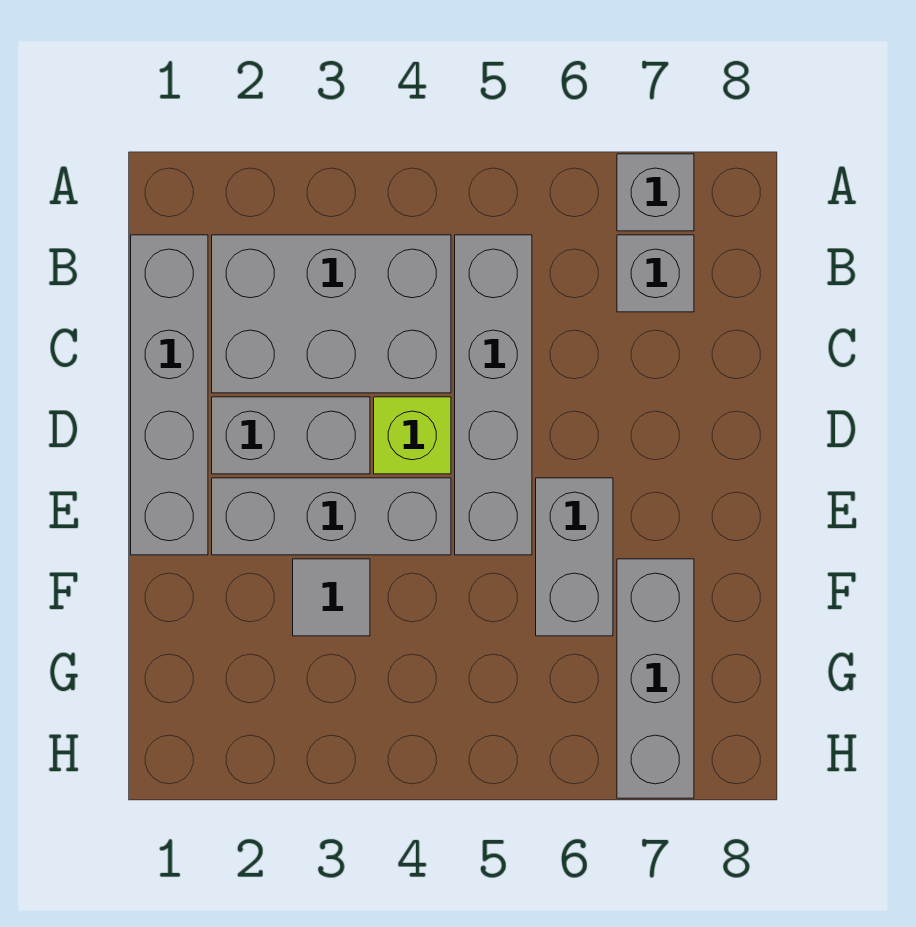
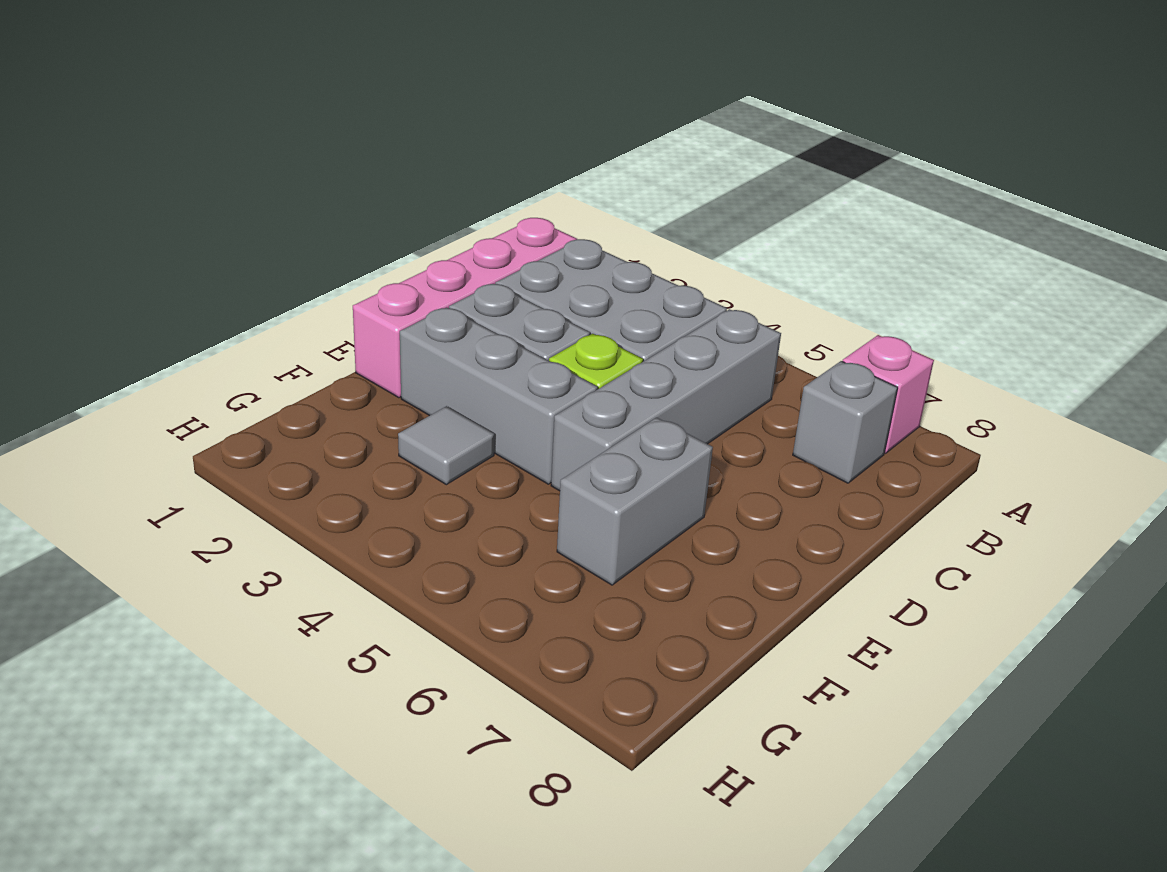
grey brick A7 level 1 -> pink brick A7 level 1
grey brick B1:E1 level 1 -> pink brick B1:E1 level 1
grey brick F7:H7 level 1 -> none

